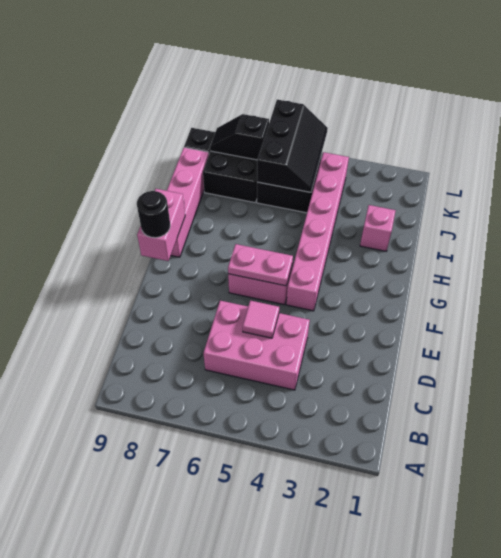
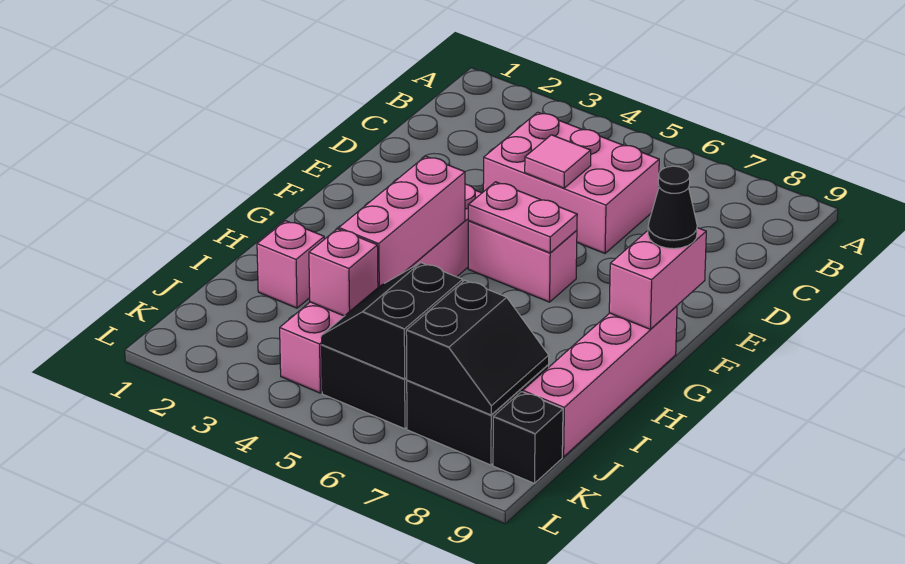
black round brick F9 level 3 -> black cone F9 level 3
none -> pink brick G4:I4 level 2
none -> pink brick J4 level 2
black slope J5:L6 level 2 top 6 -> black slope J5:K6 level 2 top 6
black slope K7:K8 level 2 top 7 -> black slope J7:K8 level 2 top 7

